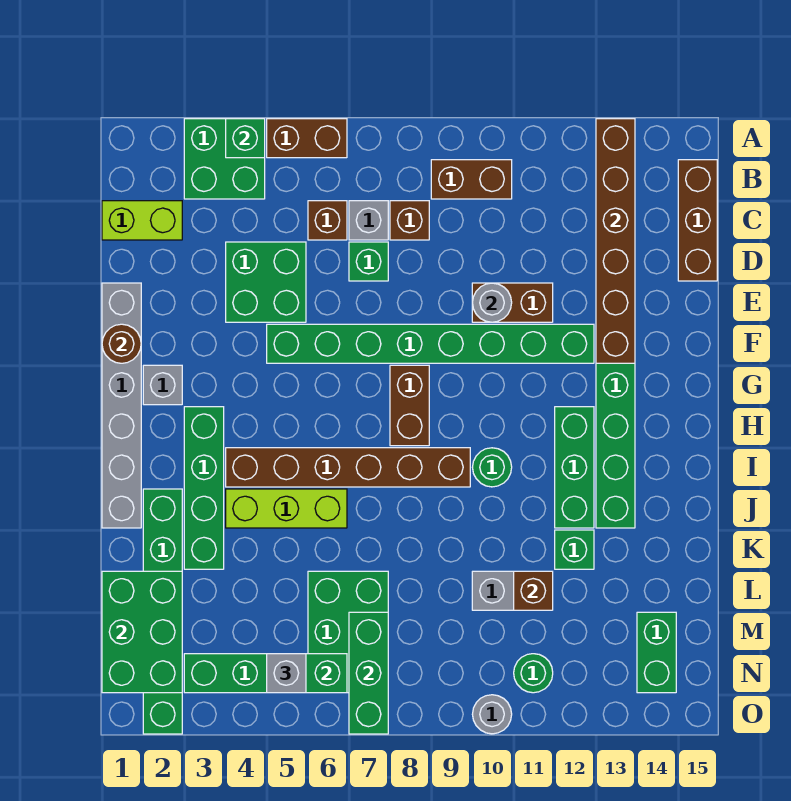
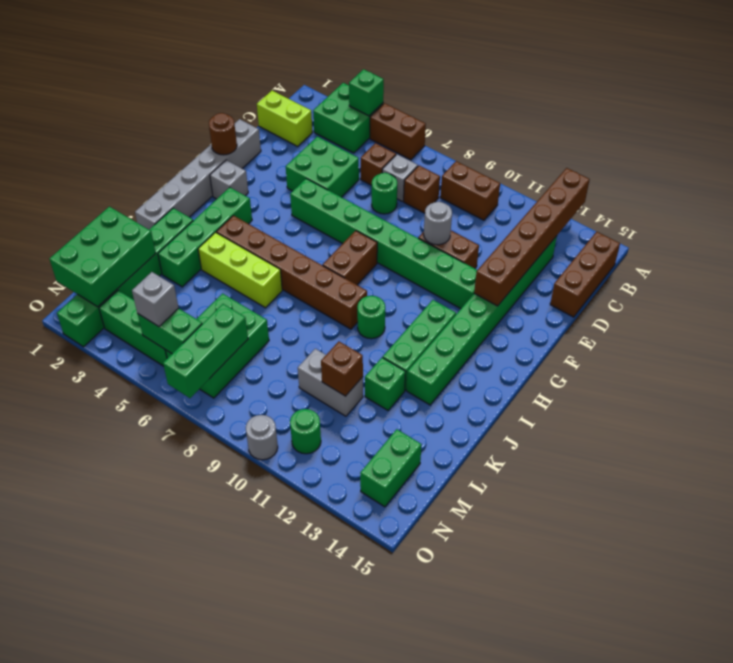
green brick D7 level 1 -> green round brick D7 level 1

